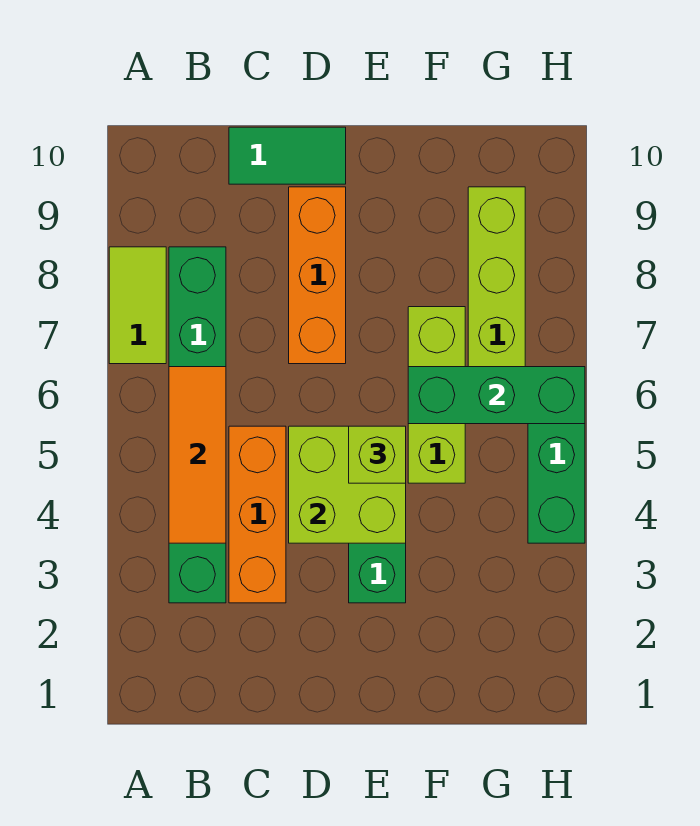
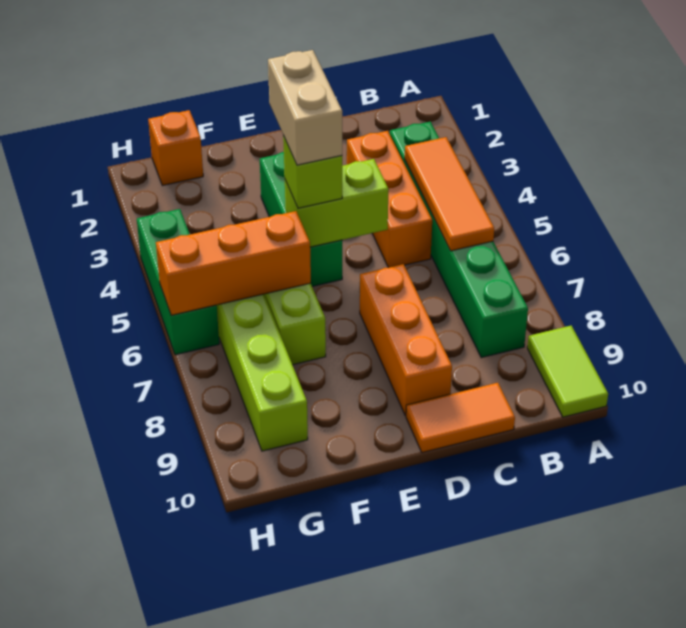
lime tile A7:A8 level 1 -> lime tile A9:A10 level 1
green tile C10:D10 level 1 -> orange tile C10:D10 level 1
lime brick D4:E5 level 2 -> lime brick D5:E5 level 2
none -> tan brick E4:E5 level 4
green brick F6:H6 level 2 -> orange brick F6:H6 level 2
none -> orange brick G1 level 1

